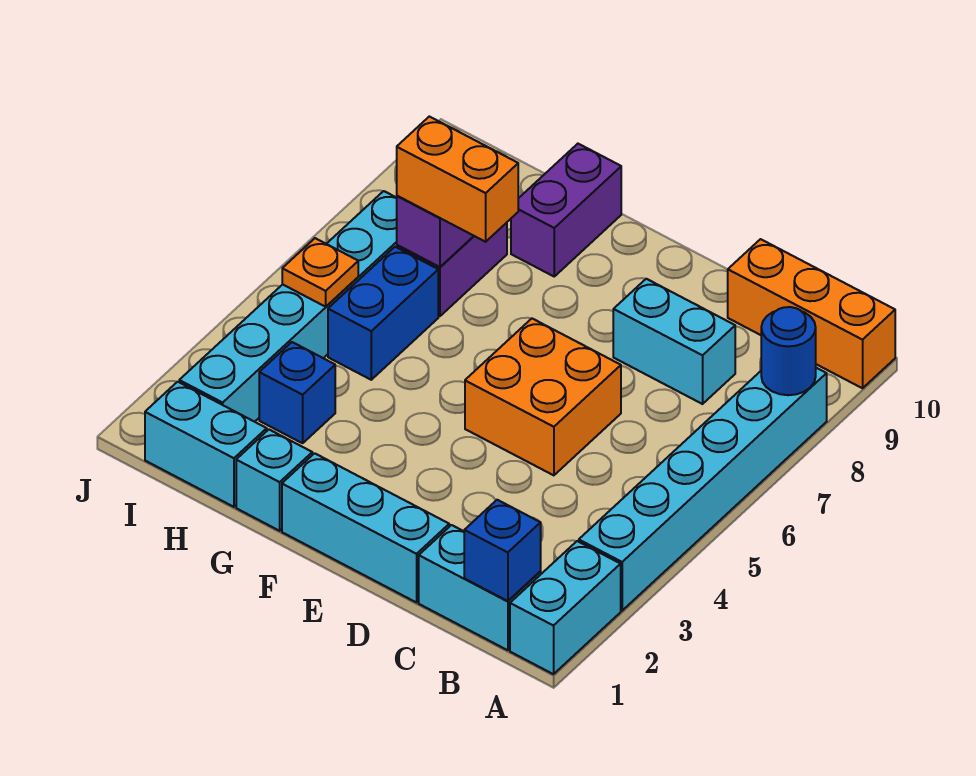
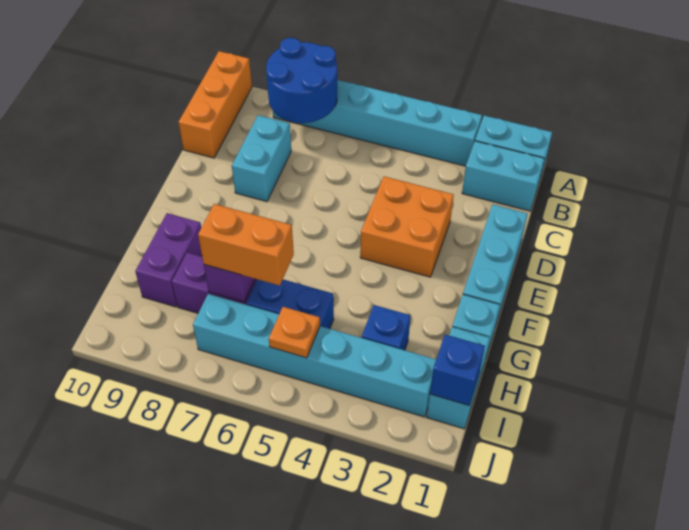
blue round brick A8 level 2 -> blue round brick A7:B8 level 2
cyan brick B1:C1 level 1 -> cyan brick B1:B2 level 1
blue brick B1 level 2 -> blue brick I1 level 2
orange brick D5:E6 level 1 -> orange brick D3:E4 level 1
orange brick G7:H7 level 3 -> orange brick H6:H7 level 3
purple brick G9:G10 level 1 -> purple brick G9:H9 level 1

